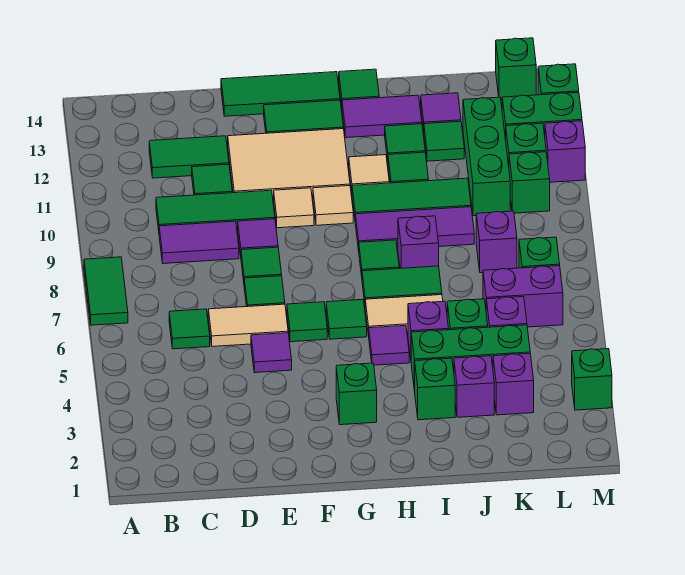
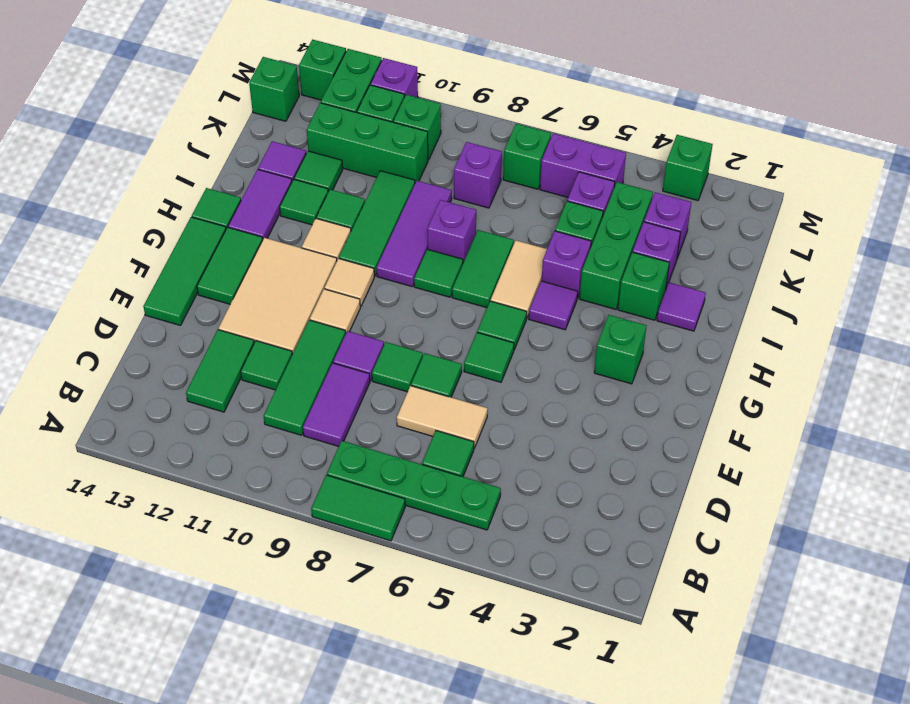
none -> green plate B5:B8 level 1
tan tile D6:E6 level 1 -> tan tile D6:D7 level 1
purple tile E5 level 1 -> purple tile I2 level 1
purple brick K6:L6 level 1 -> purple brick L5:L6 level 1

